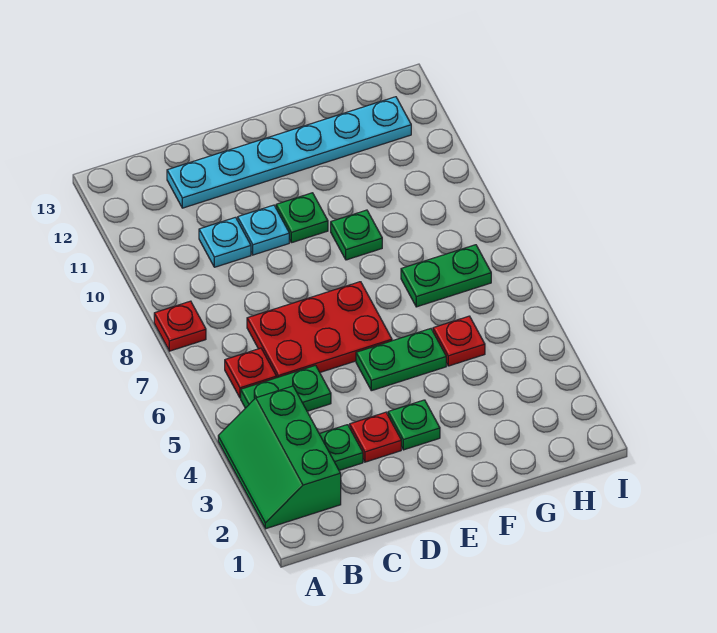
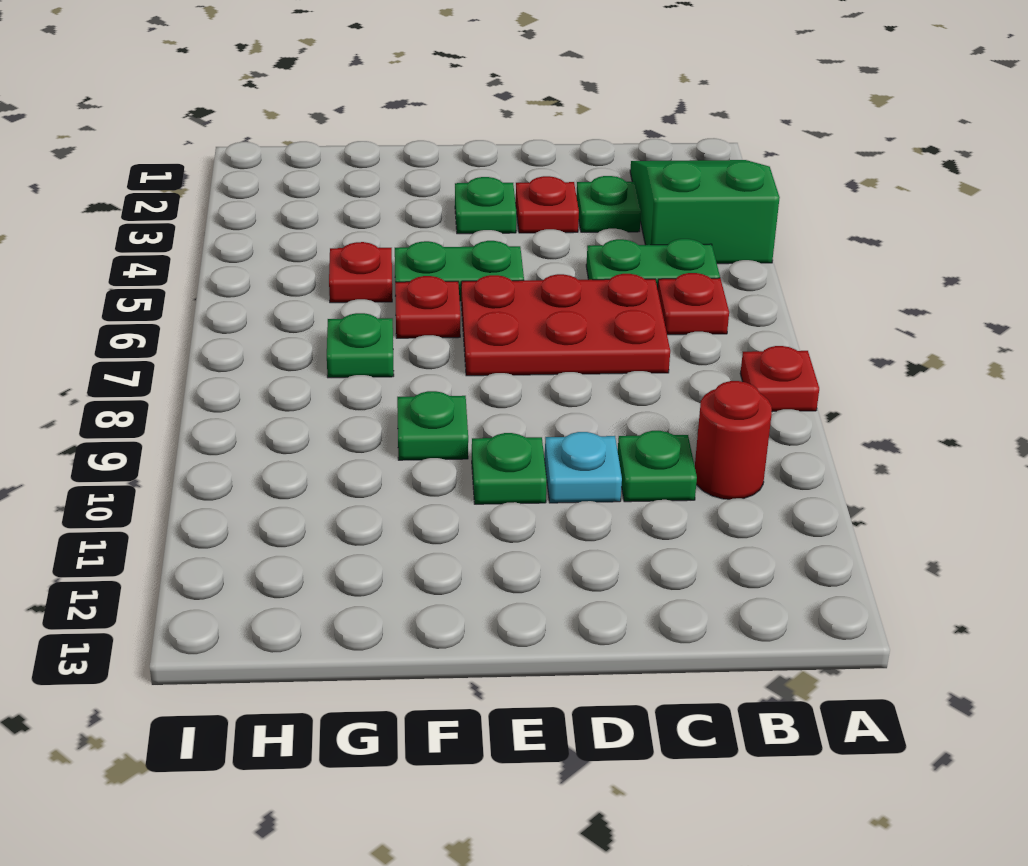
green slope A2:B4 level 1 top B -> green slope A2:B4 level 1 top 4
none -> red round brick B10 level 1
cyan plate C10 level 1 -> green plate C10 level 1
cyan plate C12:H12 level 1 -> none
none -> red plate F6 level 1
green plate G7:H7 level 1 -> green plate G7 level 1

